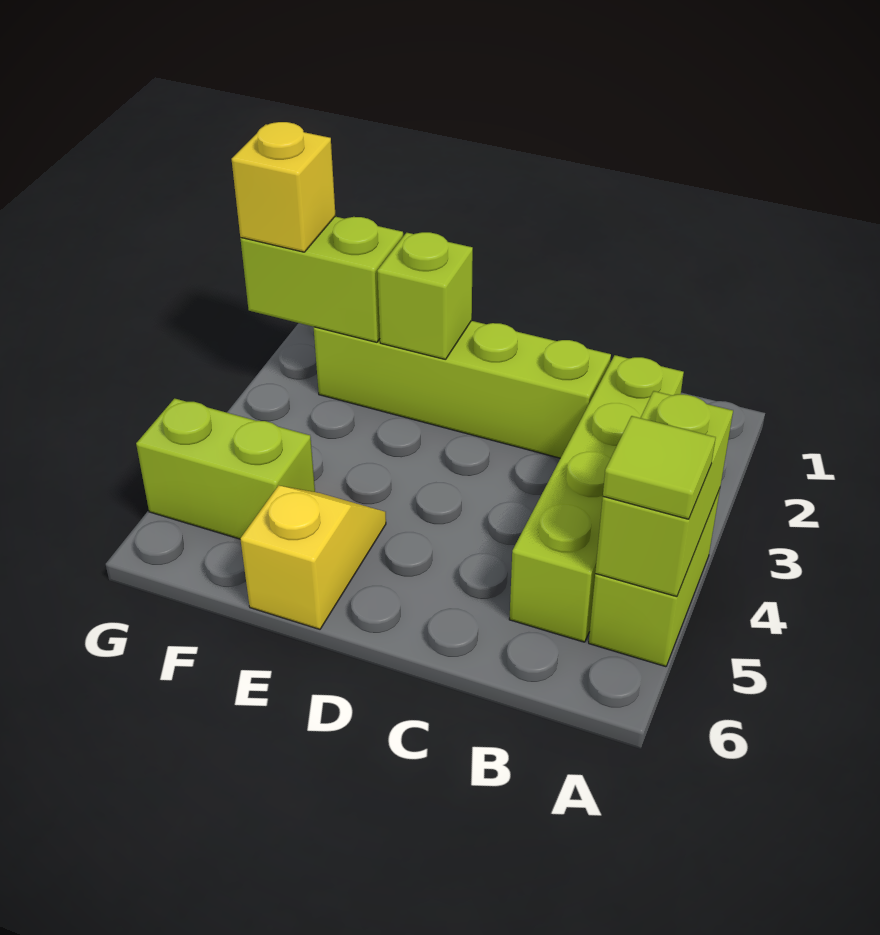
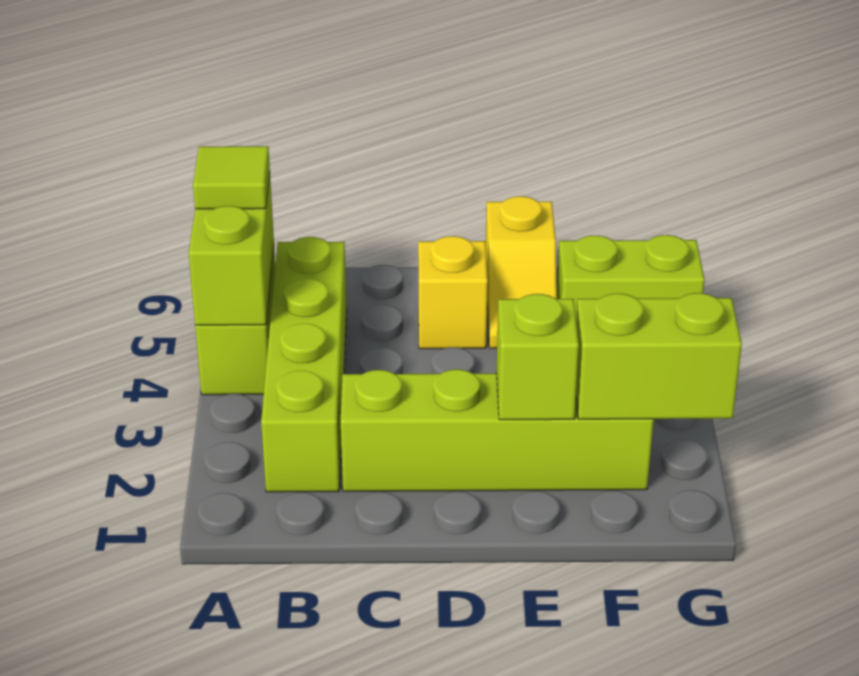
yellow brick G2 level 3 -> yellow brick D5 level 1

